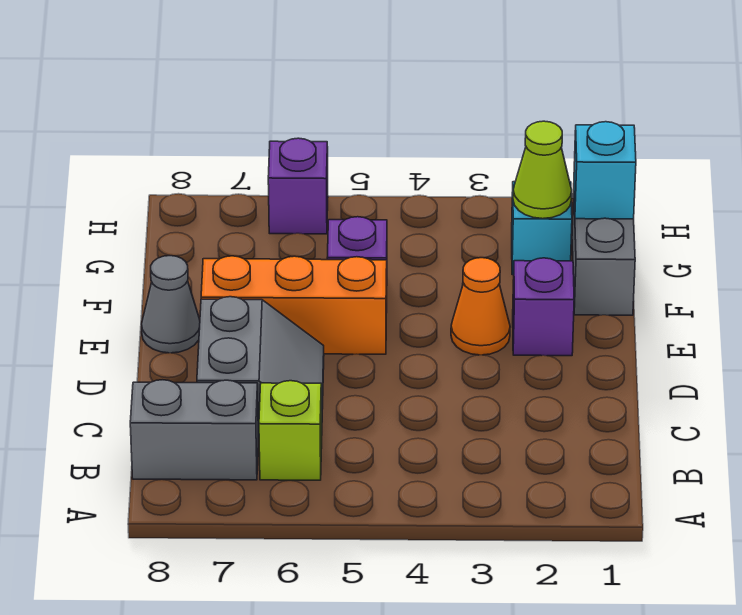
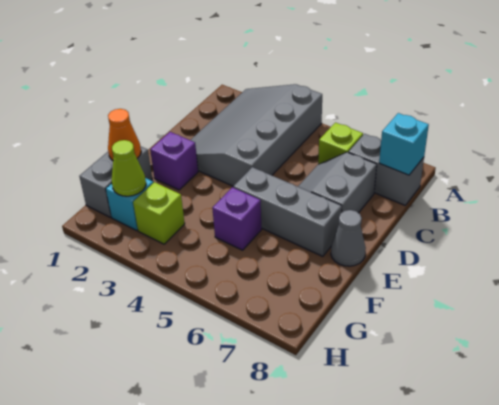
none -> grey slope A2:D4 level 1 top 4
orange cone E3 level 1 -> orange cone F1 level 2
orange brick E5:E7 level 1 -> grey brick E5:E7 level 1
cyan brick G1 level 2 -> cyan brick B8 level 2
none -> lime brick G3 level 1
purple brick H6 level 1 -> none

